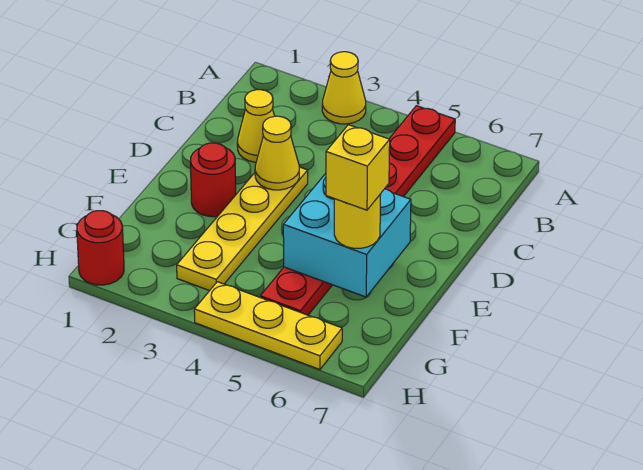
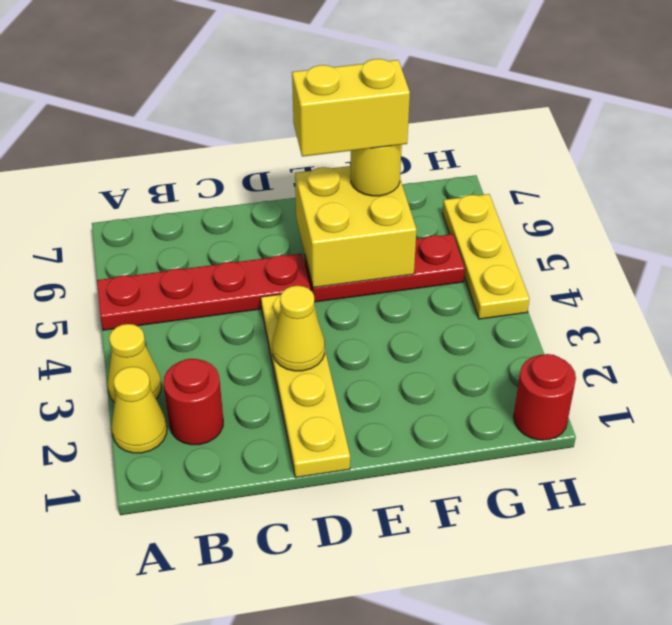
yellow cone C2 level 1 -> yellow cone A2 level 1
yellow plate D3:G3 level 1 -> yellow plate D1:D4 level 1
red round brick E2 level 1 -> red round brick B2 level 1
cyan brick E5:F6 level 2 -> yellow brick E5:F6 level 2
yellow brick F6 level 4 -> yellow brick E6:F6 level 4

